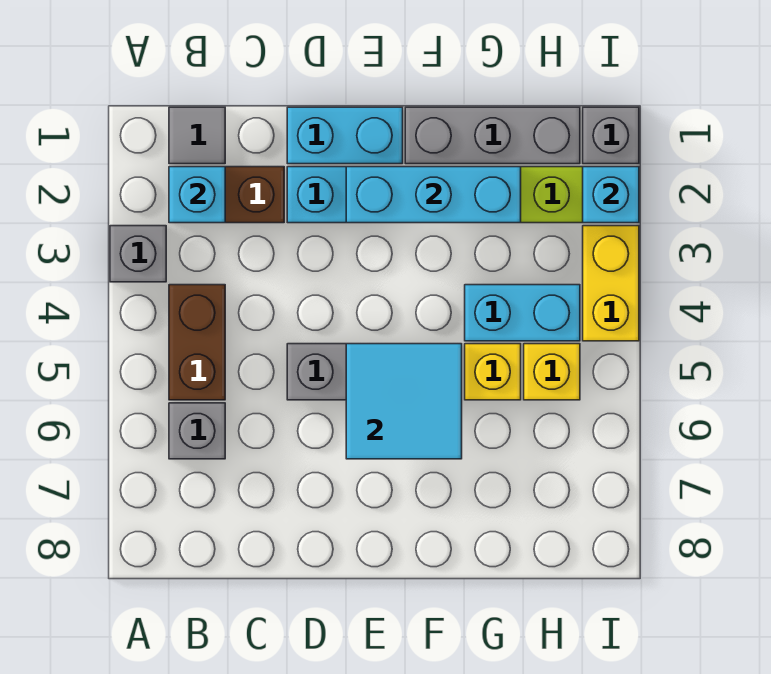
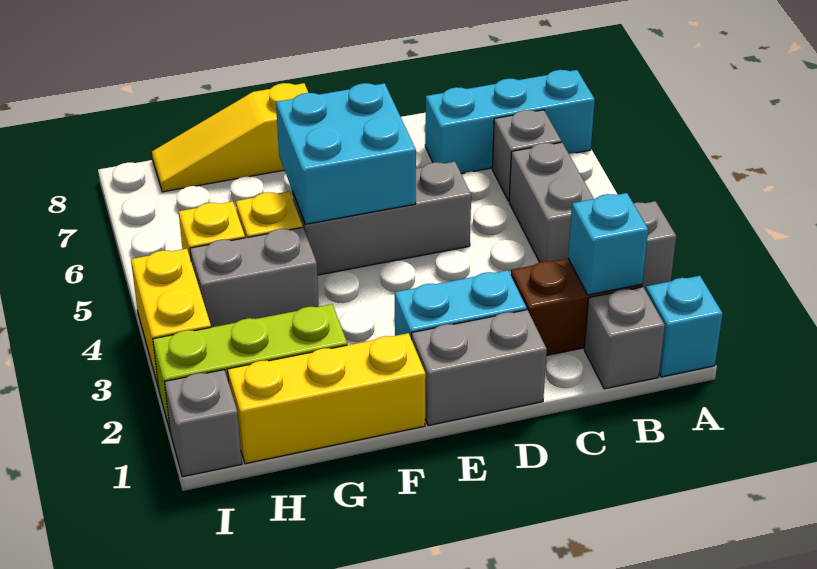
grey tile B1 level 1 -> grey brick B1 level 1
brown brick B4:B5 level 1 -> grey brick B4:B5 level 1
cyan brick D1:E1 level 1 -> grey brick D1:E1 level 1
cyan brick E2:G2 level 2 -> cyan brick A7:C7 level 1
cyan tile E5:F6 level 2 -> cyan brick E5:F6 level 2
grey brick F1:H1 level 1 -> yellow brick F1:H1 level 1
none -> yellow slope F8:H8 level 1 top F
cyan brick G4:H4 level 1 -> grey brick G4:H4 level 1
cyan brick I2 level 2 -> cyan brick A1 level 1

